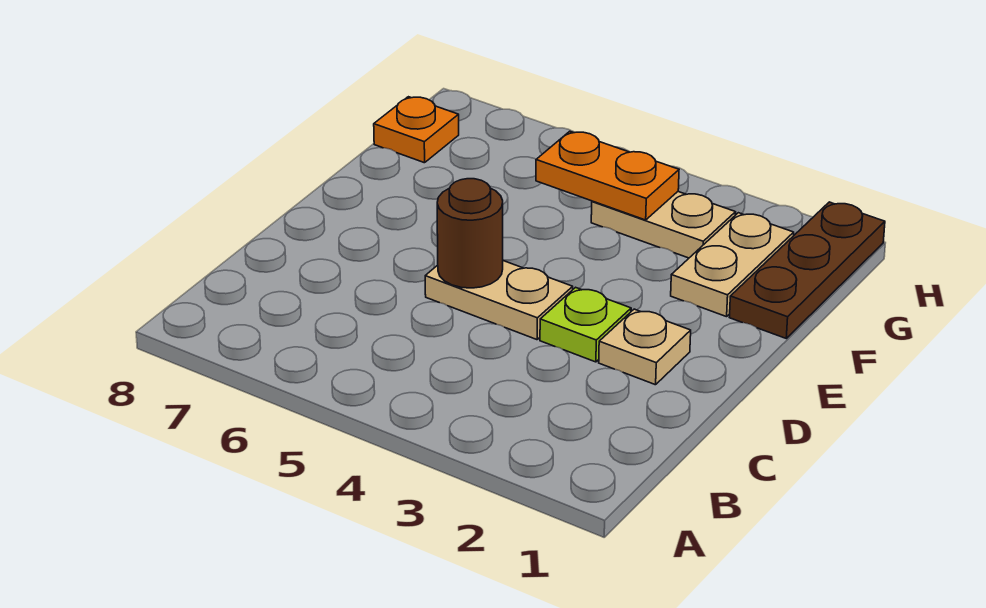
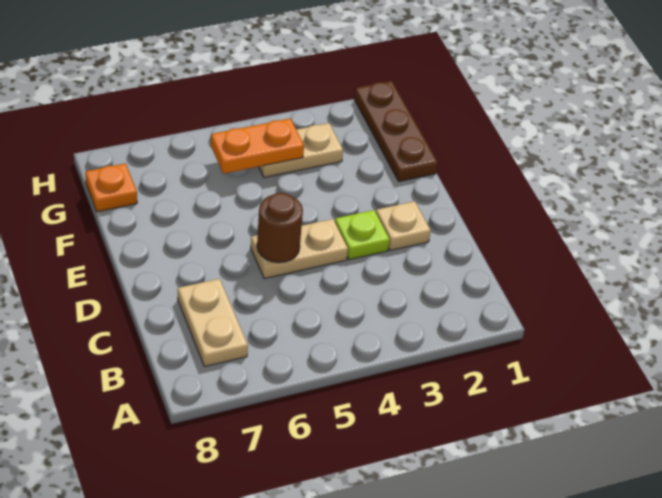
tan plate F2:G2 level 1 -> tan plate B7:C7 level 1

